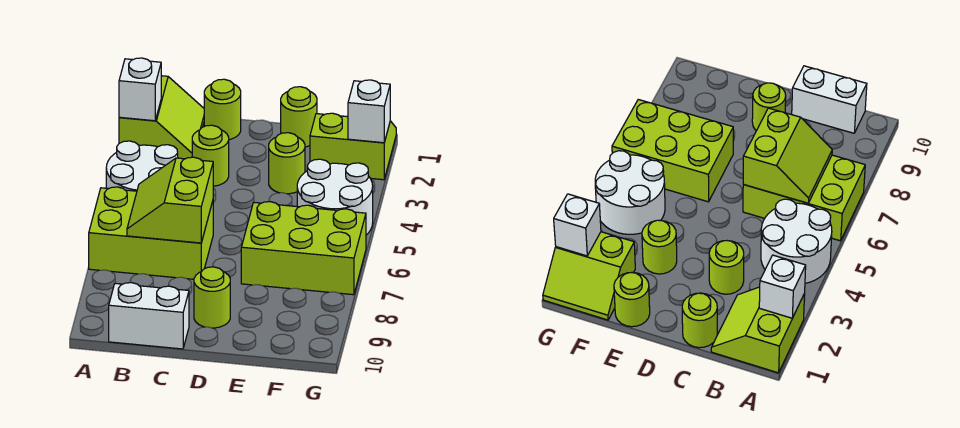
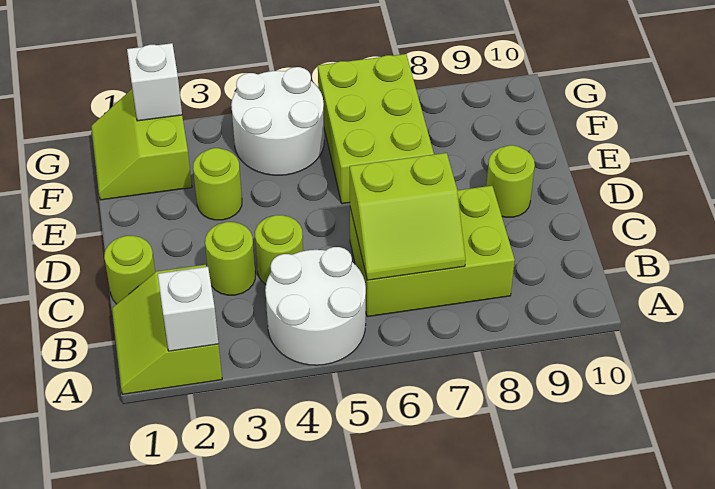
lime slope A1:B2 level 1 top A -> lime slope A1:B2 level 1 top 2
lime brick A6:C7 level 1 -> lime brick B6:C8 level 1
white brick B10:C10 level 1 -> none
lime round brick E1 level 1 -> lime round brick C4 level 1

